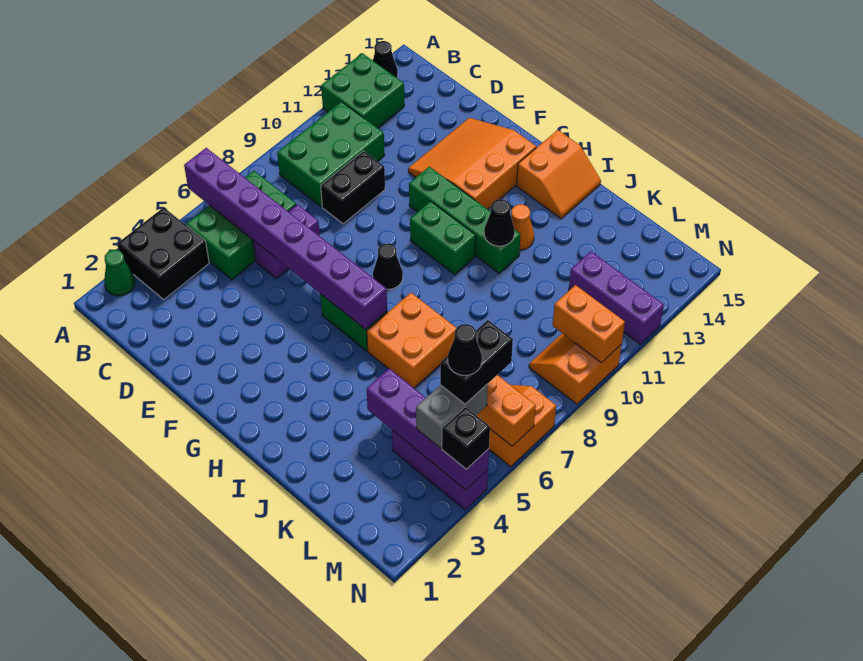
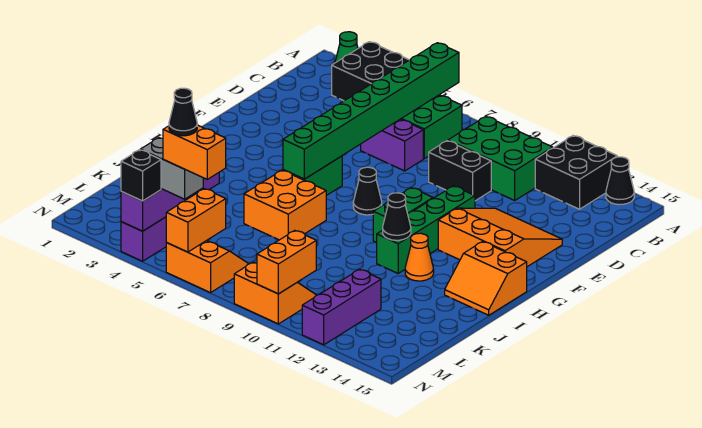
purple brick A6:H6 level 2 -> green brick A6:H6 level 2
green brick A12:B13 level 1 -> black brick A12:B13 level 1
black brick M5:M6 level 4 -> orange brick M5:M6 level 4

